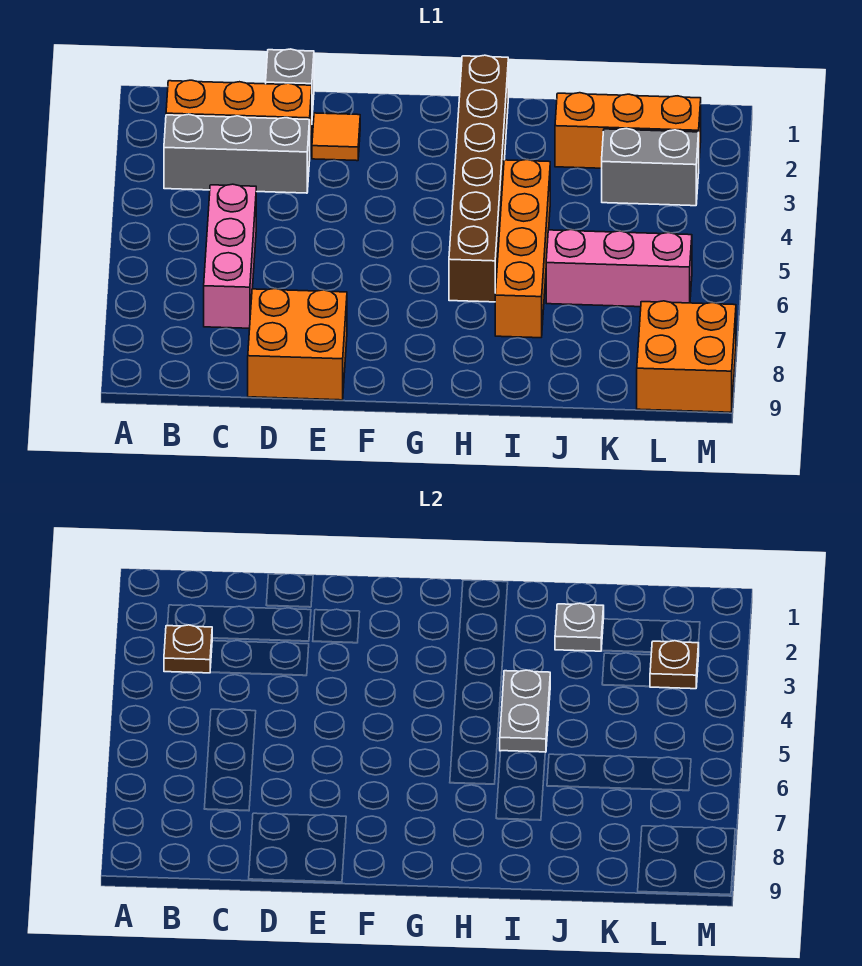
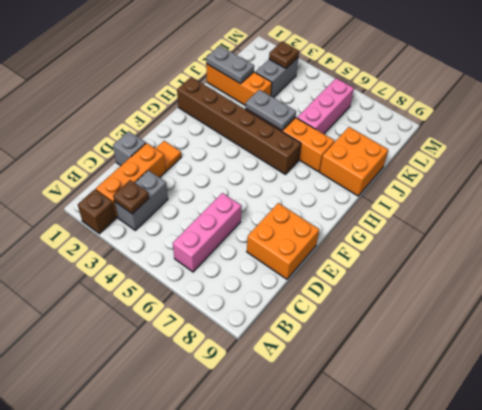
none -> brown brick A2 level 1
grey brick B3:D3 level 1 -> grey brick B3:C3 level 1
pink brick C5:C7 level 1 -> pink brick B6:D6 level 1
orange brick J2:L2 level 1 -> orange brick J1:J3 level 1
grey plate J2 level 2 -> grey plate J1:J2 level 2
orange brick L8:M9 level 1 -> orange brick I8:J9 level 1

